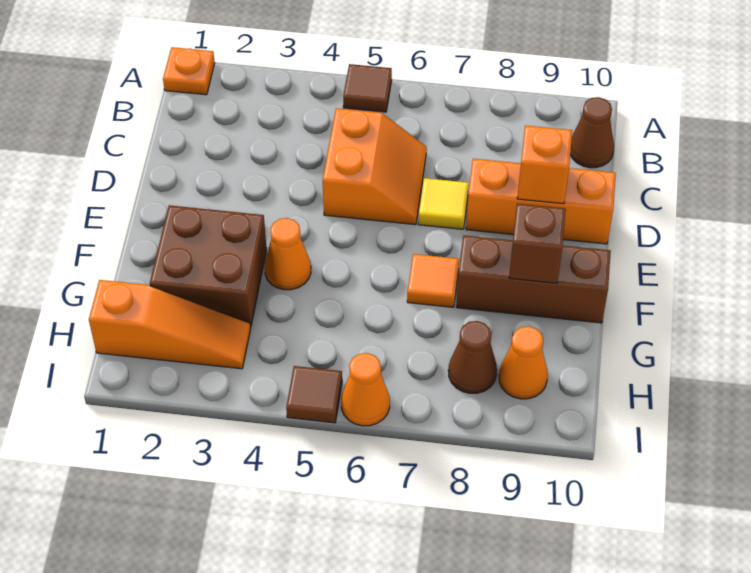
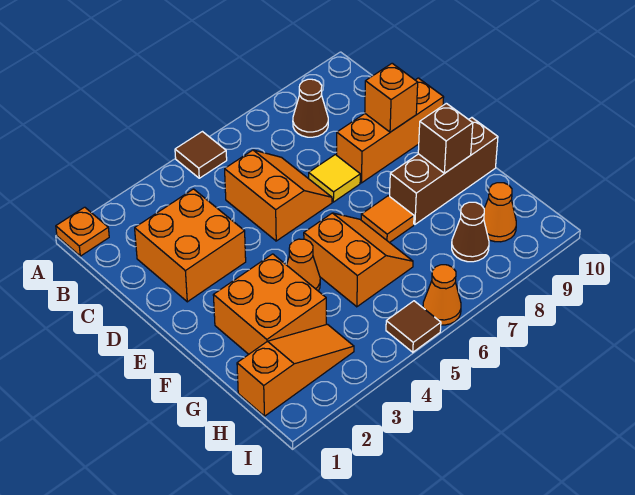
brown cone B10 level 1 -> brown cone B8 level 1
none -> orange brick C2:D3 level 1
brown brick F2:G3 level 1 -> orange brick F2:G3 level 1
none -> orange slope F5:G6 level 1 top 5

